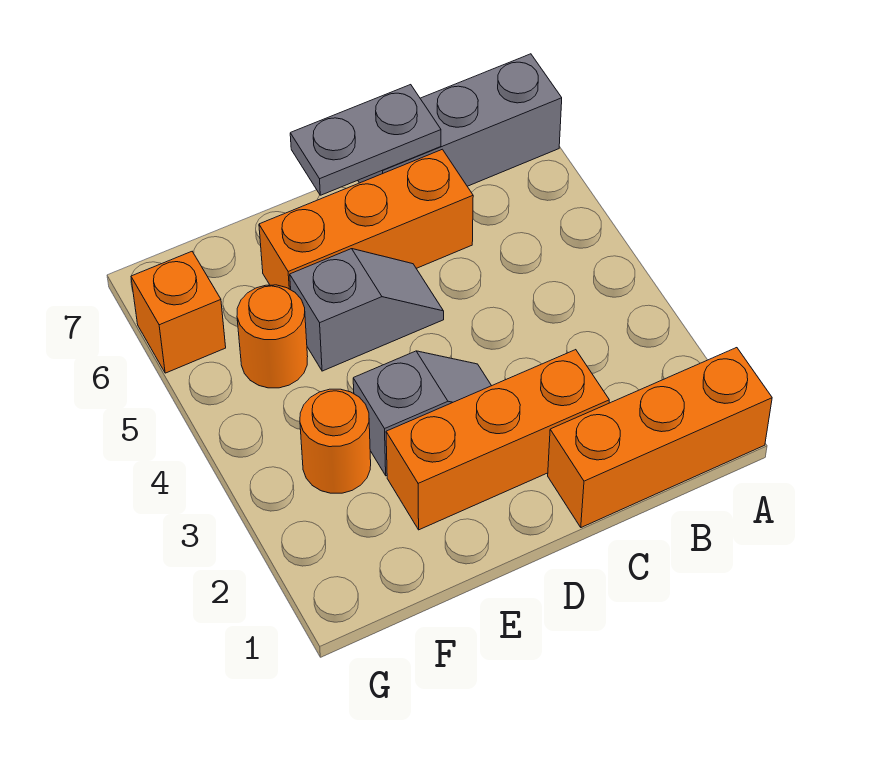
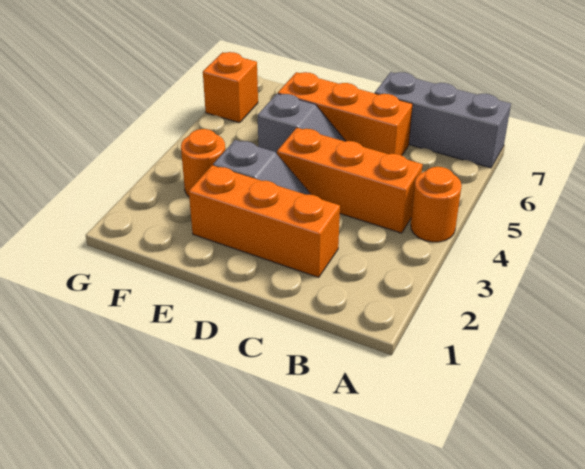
orange brick A1:C1 level 1 -> orange brick B4:D4 level 1
grey plate C7:D7 level 2 -> none
orange round brick F5 level 1 -> orange round brick A4 level 1

